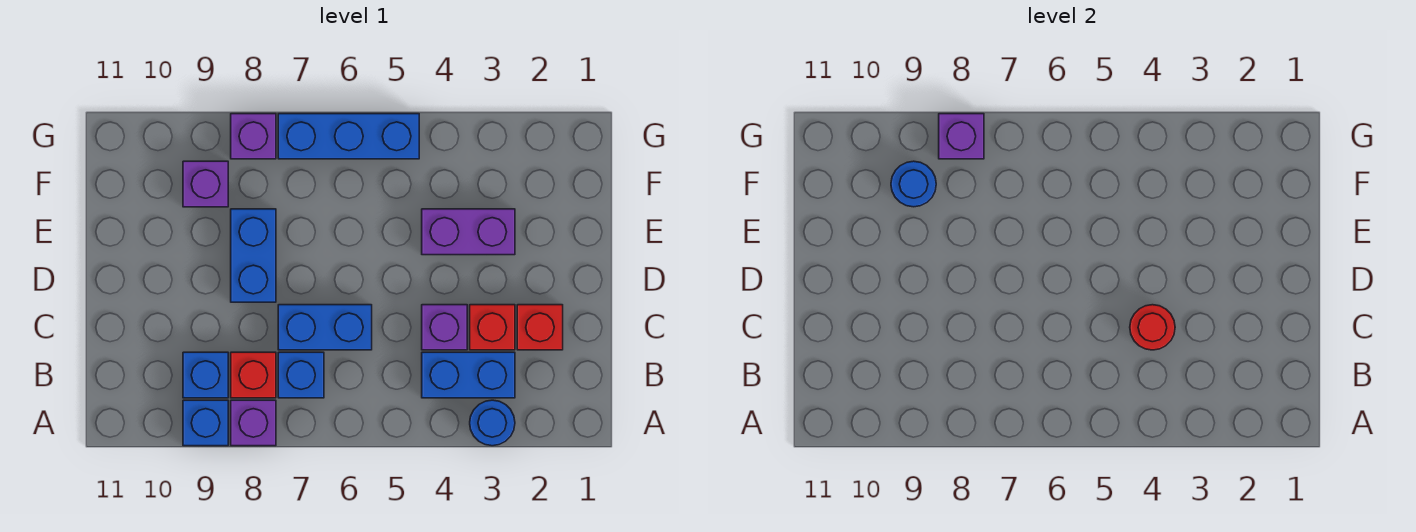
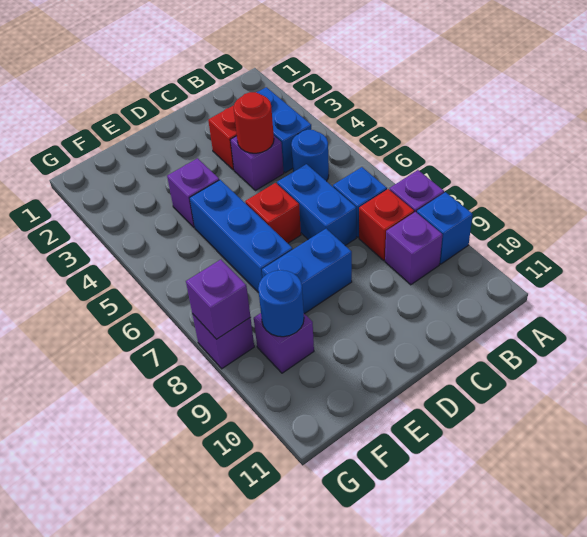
blue round brick A3 level 1 -> blue round brick B5 level 1
blue brick B9 level 1 -> purple brick B9 level 1
red brick C2 level 1 -> red brick D6 level 1
purple brick E3:E4 level 1 -> purple brick E4 level 1
blue brick G5:G7 level 1 -> blue brick E5:E7 level 1

